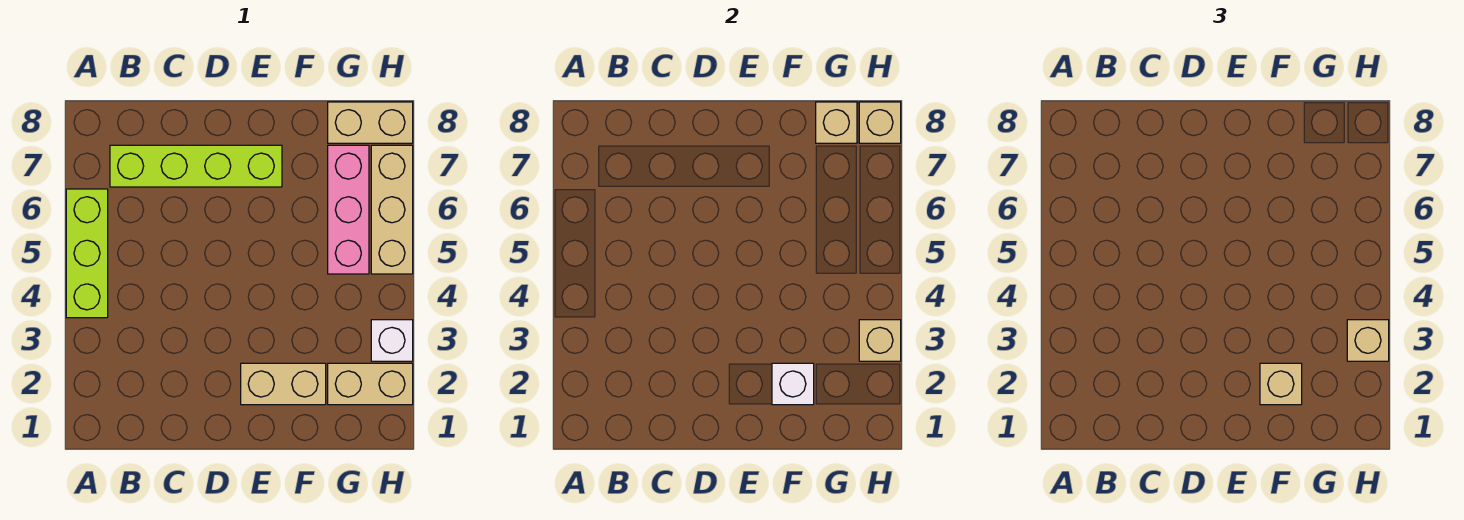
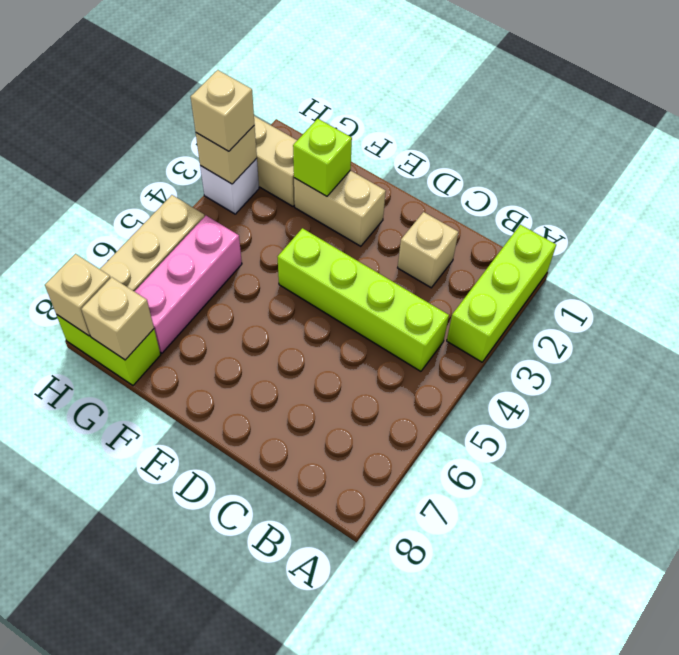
lime brick A4:A6 level 1 -> lime brick A1:A3 level 1
lime brick B7:E7 level 1 -> lime brick B4:E4 level 1
white brick F2 level 2 -> lime brick F2 level 2
tan brick F2 level 3 -> tan brick C2 level 1
tan brick G8:H8 level 1 -> lime brick G8:H8 level 1

